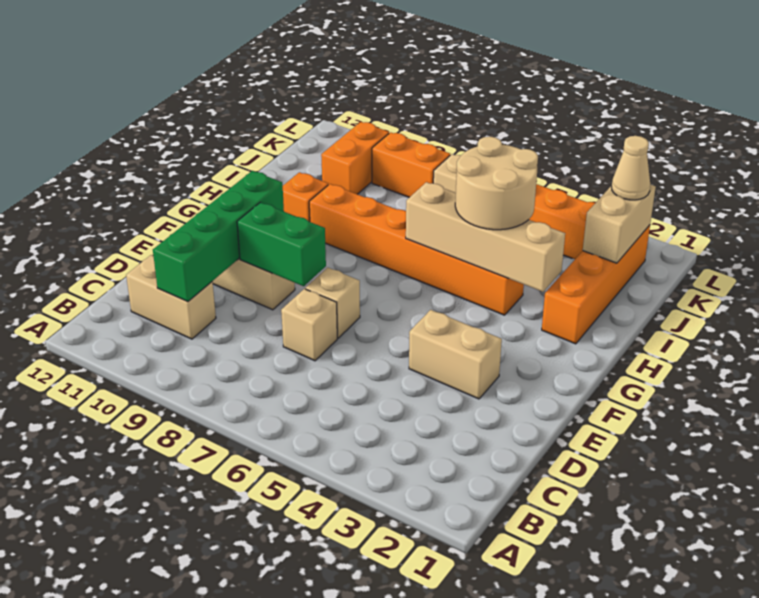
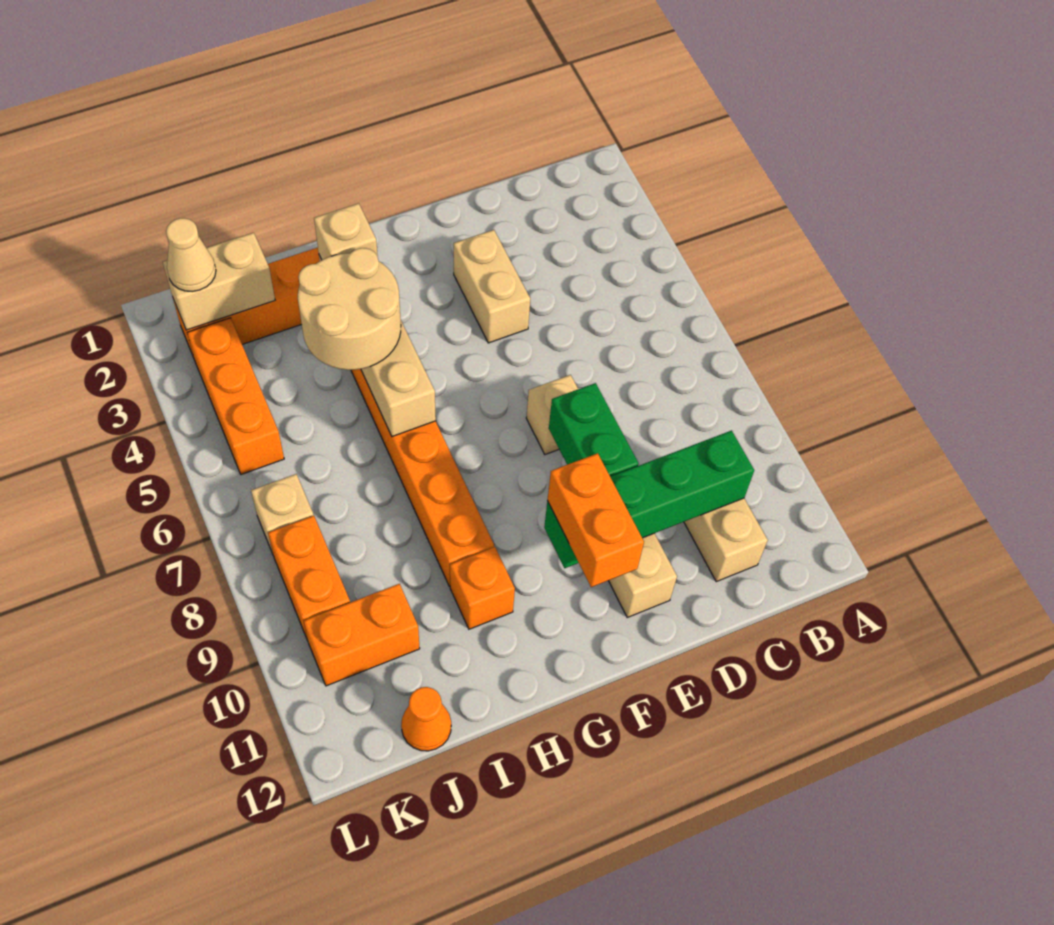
tan brick D7 level 1 -> tan brick H3 level 3
none -> orange brick F10:F11 level 3
none -> orange cone J12 level 1

